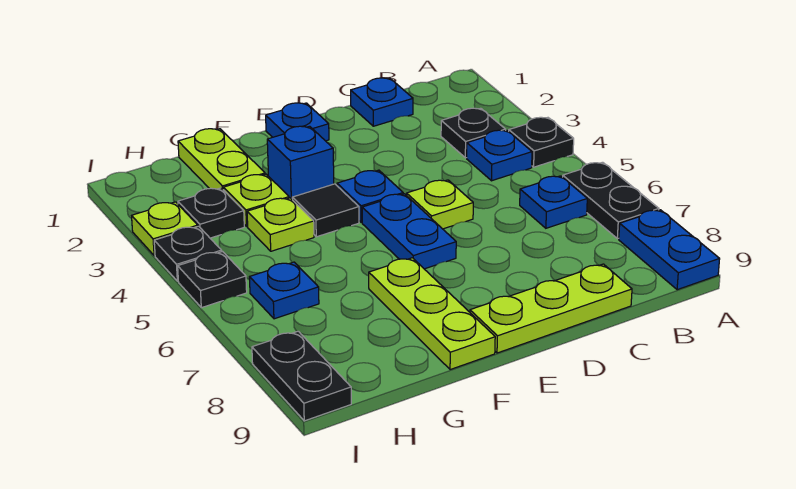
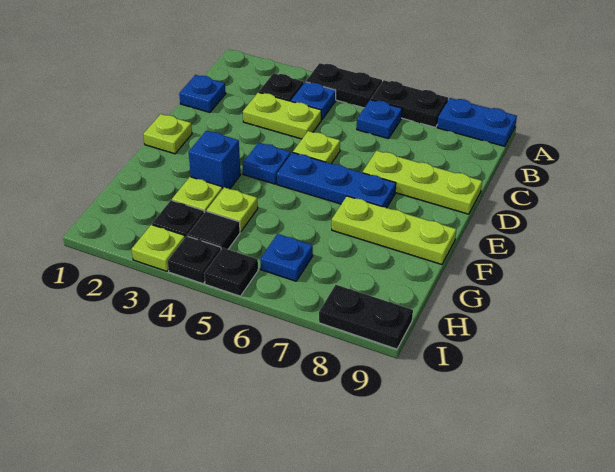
black plate A4 level 1 -> black plate A4:A5 level 1
lime plate C9:E9 level 1 -> lime plate D7:D9 level 1
blue plate E1 level 1 -> lime plate E1 level 1
blue plate E5:E6 level 1 -> blue plate E5:E7 level 1
black tile F4 level 1 -> black tile H4 level 1
lime plate G1:G2 level 1 -> lime plate C3:C4 level 1

